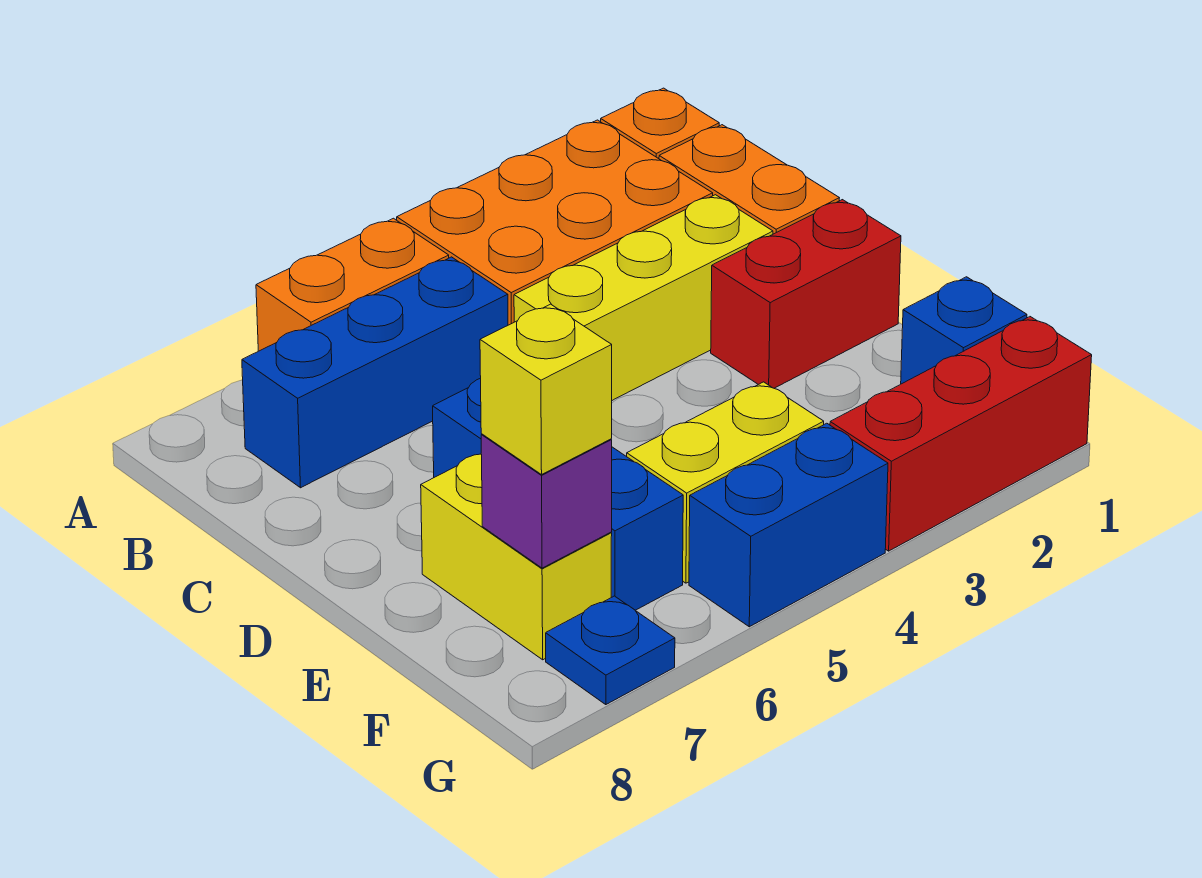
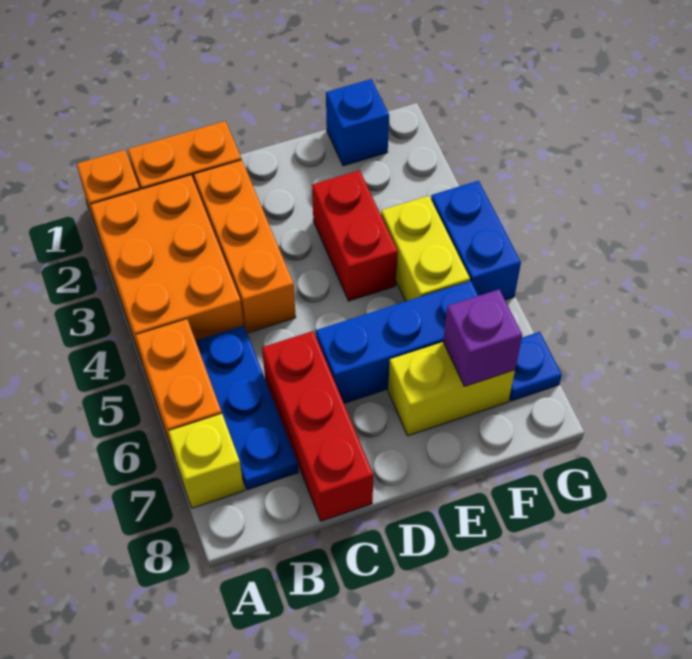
blue brick B5:B7 level 1 -> blue plate B5:B7 level 1
yellow brick C2:C4 level 1 -> orange brick C2:C4 level 1
red brick D1:D2 level 1 -> red brick E3:E4 level 1
yellow brick F7 level 3 -> yellow brick A7 level 1
red brick G1:G3 level 1 -> red brick C6:C8 level 1

